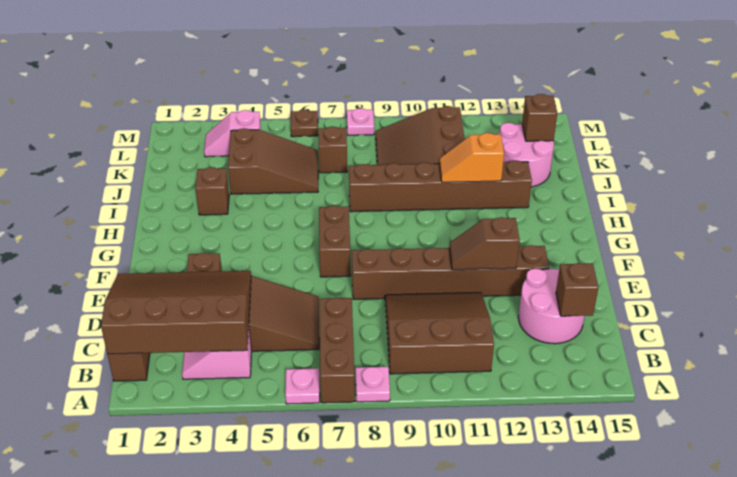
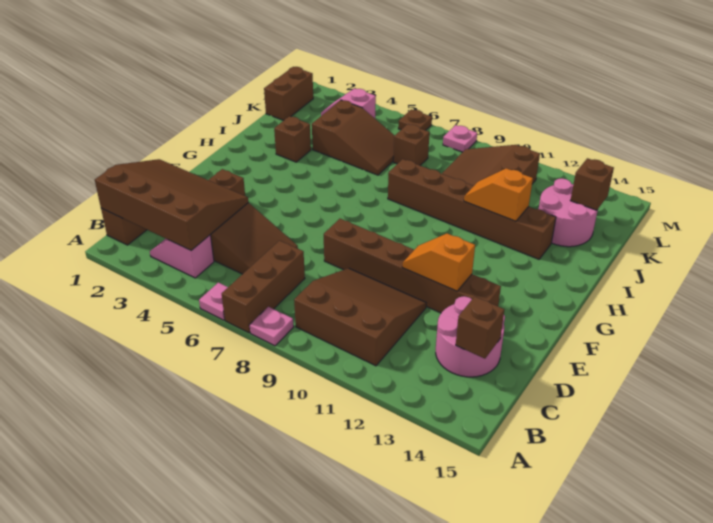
brown slope E11:E12 level 2 top 12 -> orange slope E11:E12 level 2 top 12
brown brick F7:G7 level 1 -> brown brick K1:L1 level 1

